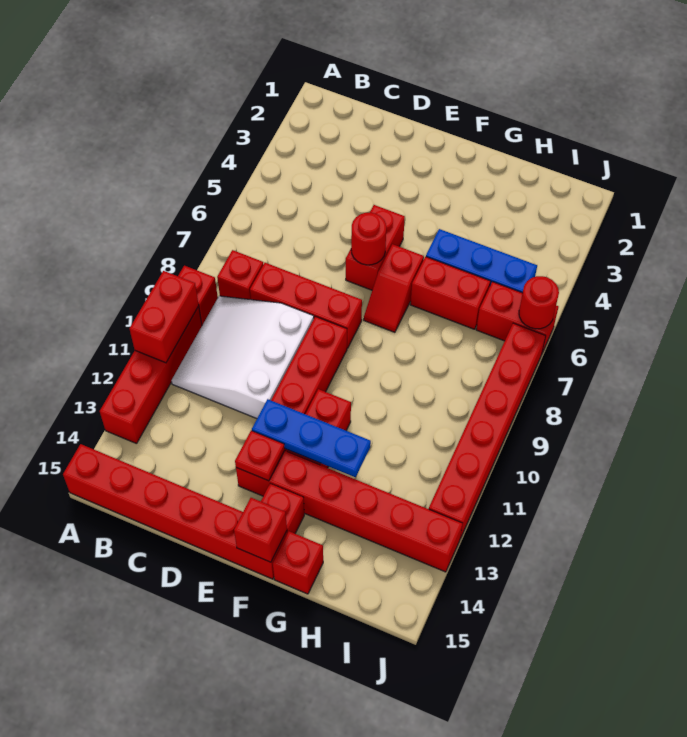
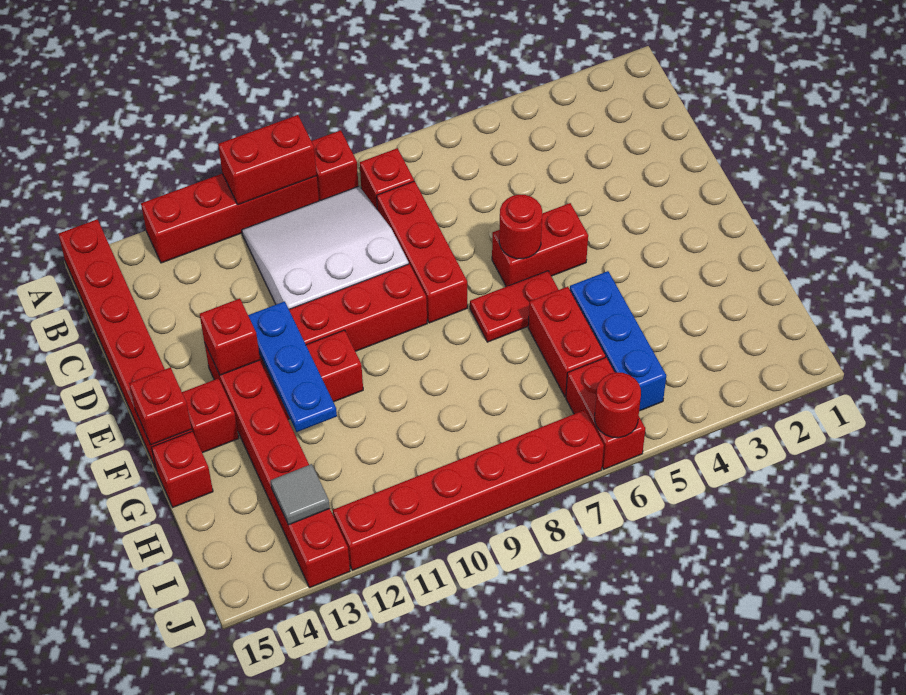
red plate E13 level 2 -> red brick E13 level 2
red slope F6:F7 level 1 top 6 -> red plate F6:F7 level 1
none -> grey tile I13 level 2

